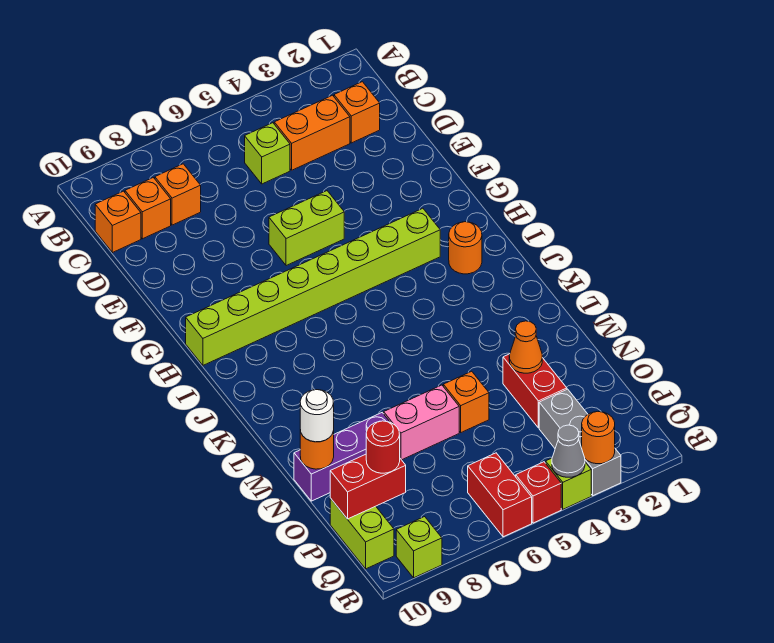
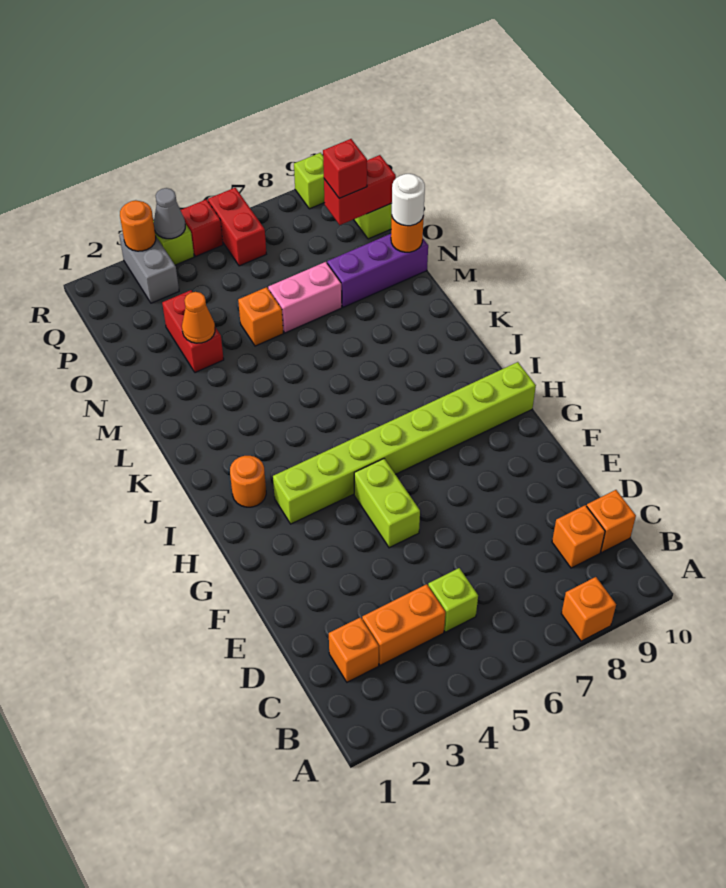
orange brick C8 level 1 -> orange brick A8 level 1
lime brick F5:F6 level 1 -> lime brick F5:G5 level 1
grey brick P3:R3 level 1 -> grey brick Q3:R3 level 1
red round brick P9 level 3 -> red brick P9 level 3

